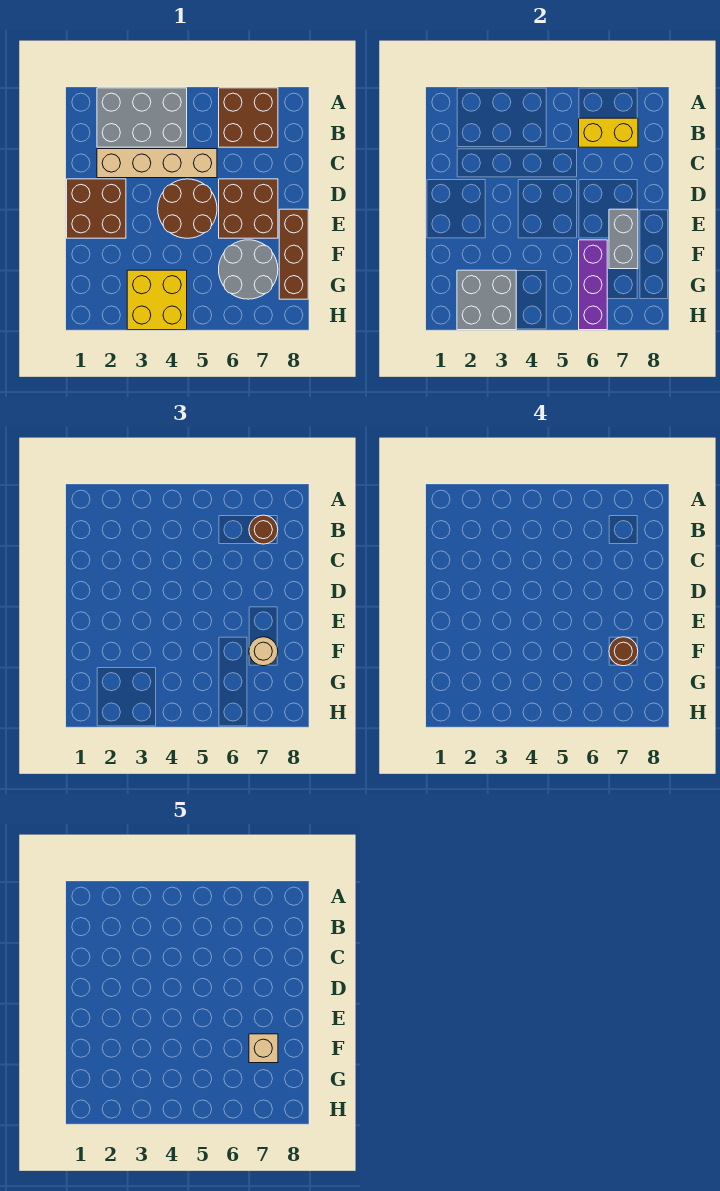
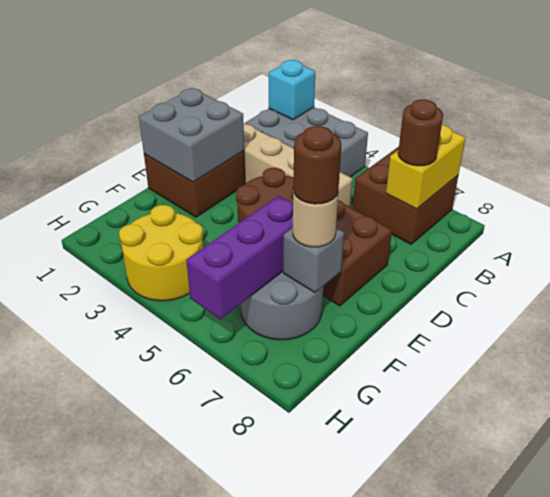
none -> cyan brick A2 level 2
yellow brick B6:B7 level 2 -> yellow brick A7:B7 level 2
grey brick E7:F7 level 2 -> grey brick F7 level 2
brown brick E8:G8 level 1 -> none
tan brick F7 level 5 -> none
grey brick G2:H3 level 2 -> grey brick D1:E2 level 2
yellow brick G3:H4 level 1 -> yellow round brick G3:H4 level 1

